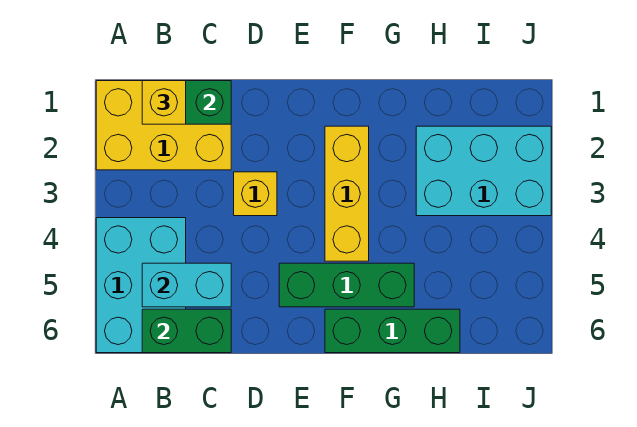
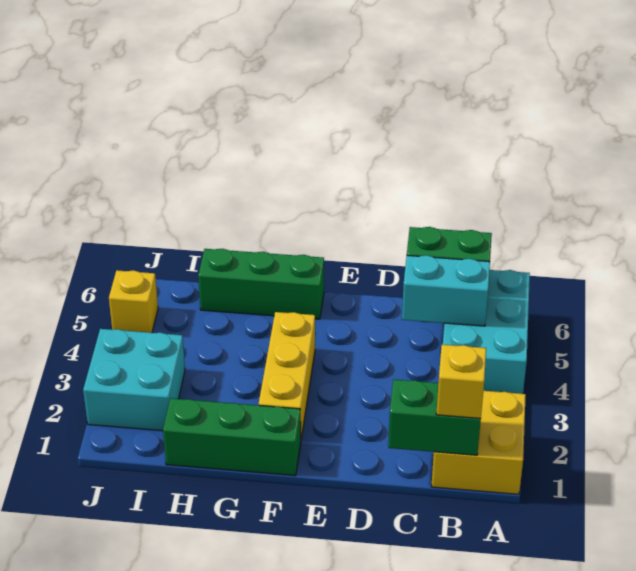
yellow brick A1:C2 level 1 -> yellow brick A1:B2 level 1
yellow brick D3 level 1 -> yellow brick J5 level 1
green brick E5:G5 level 1 -> green brick F1:H1 level 1
cyan brick H2:J3 level 1 -> cyan brick I2:J3 level 1

